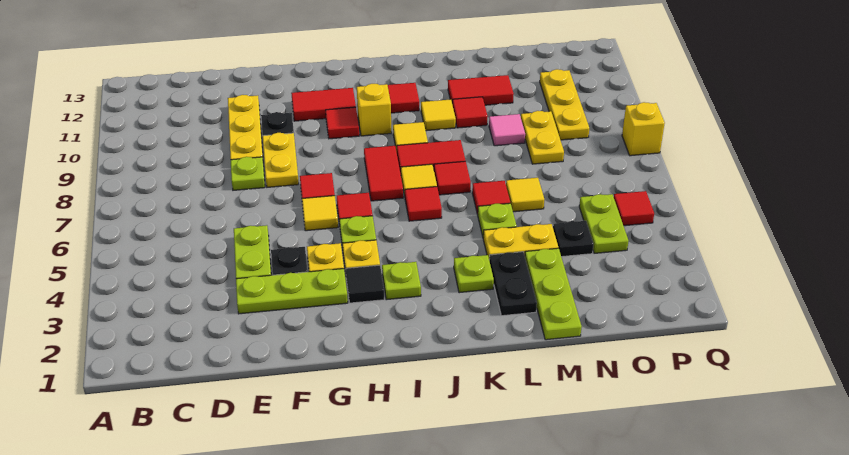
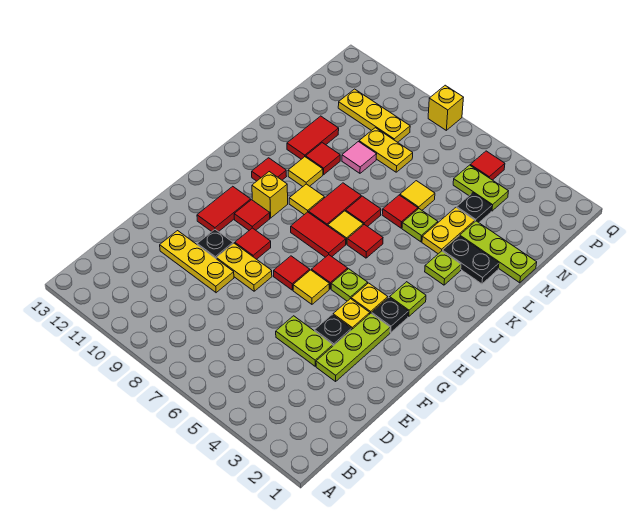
lime plate E8 level 1 -> none
none -> red tile G9 level 1
black tile H3 level 1 -> black plate H3 level 1

